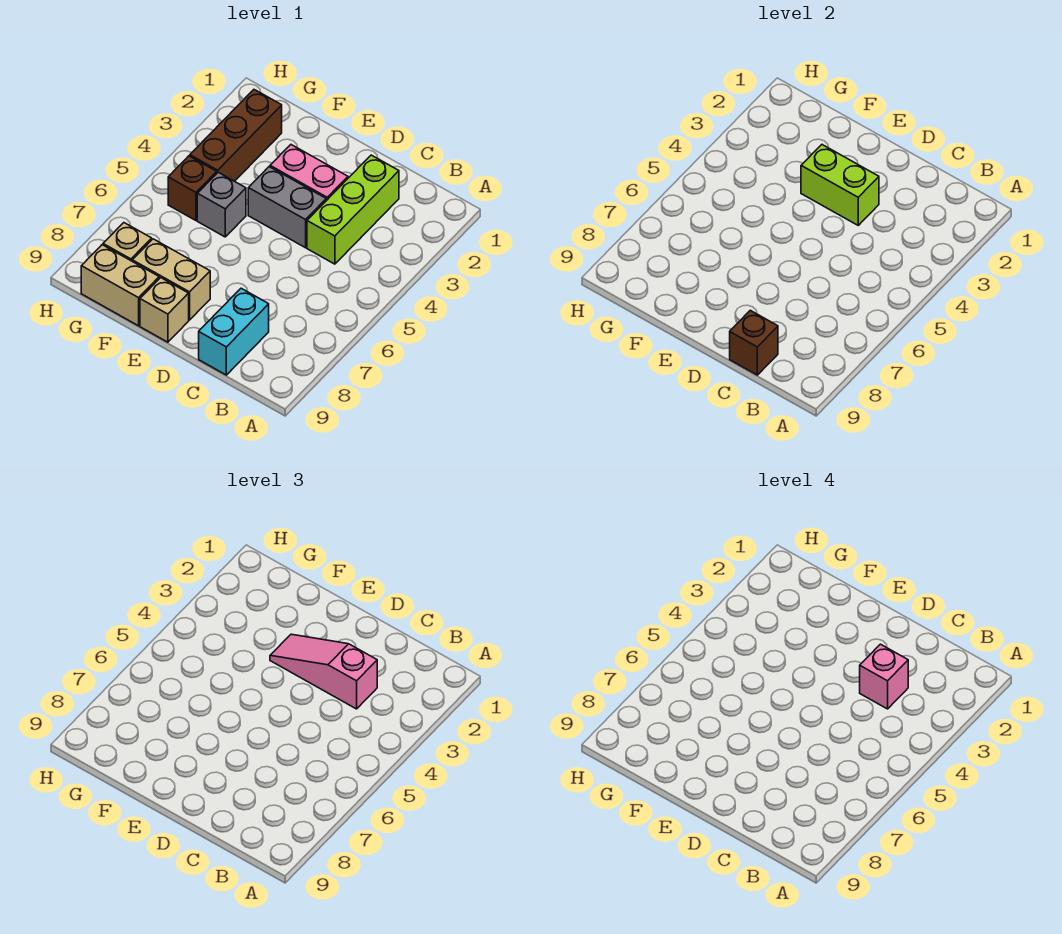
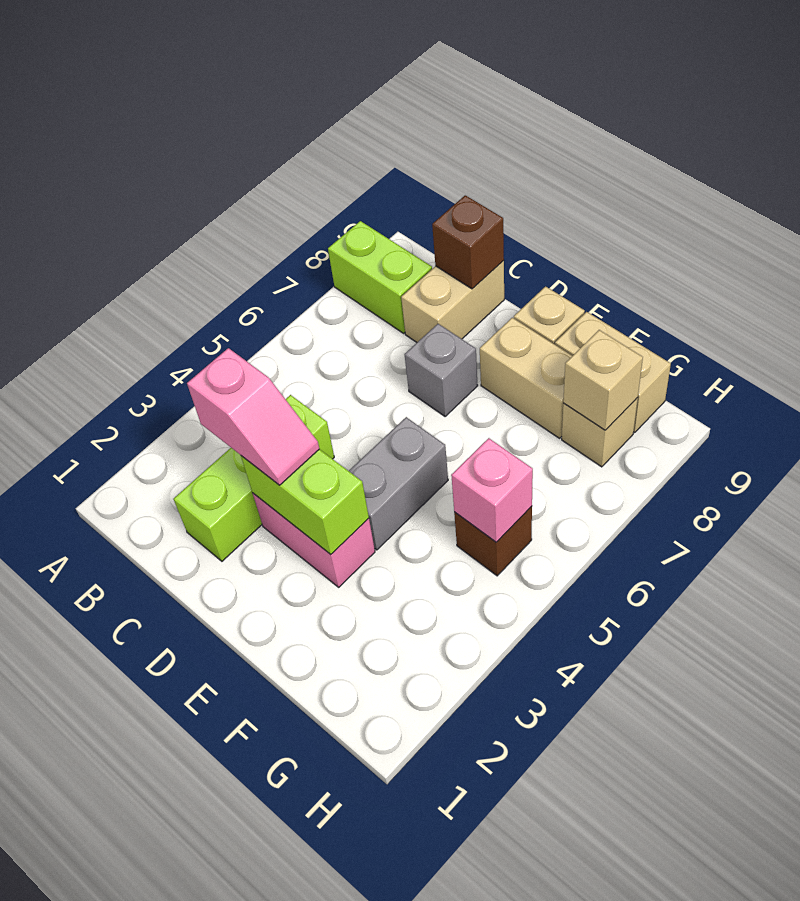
none -> lime brick A8:B8 level 1
pink slope C3:E3 level 3 top C -> pink slope C3:D3 level 3 top C
pink brick C3 level 4 -> pink brick G5 level 2
cyan brick C8:C9 level 1 -> tan brick C8:C9 level 1
grey brick D4:E4 level 1 -> grey brick E4:E5 level 1
grey brick F5 level 1 -> grey brick D7 level 1
brown brick G2:G4 level 1 -> none
none -> tan brick G8 level 2

